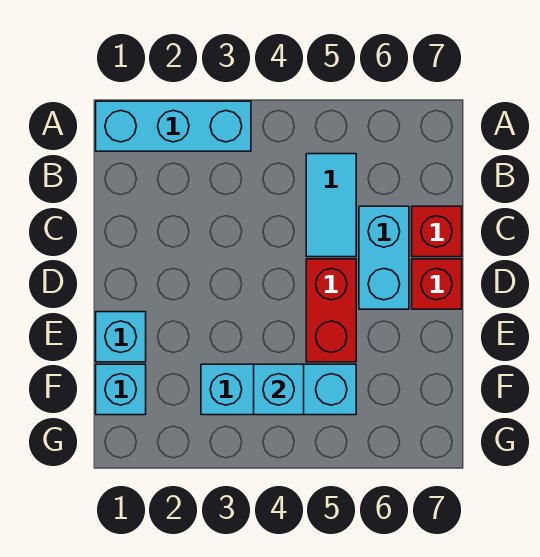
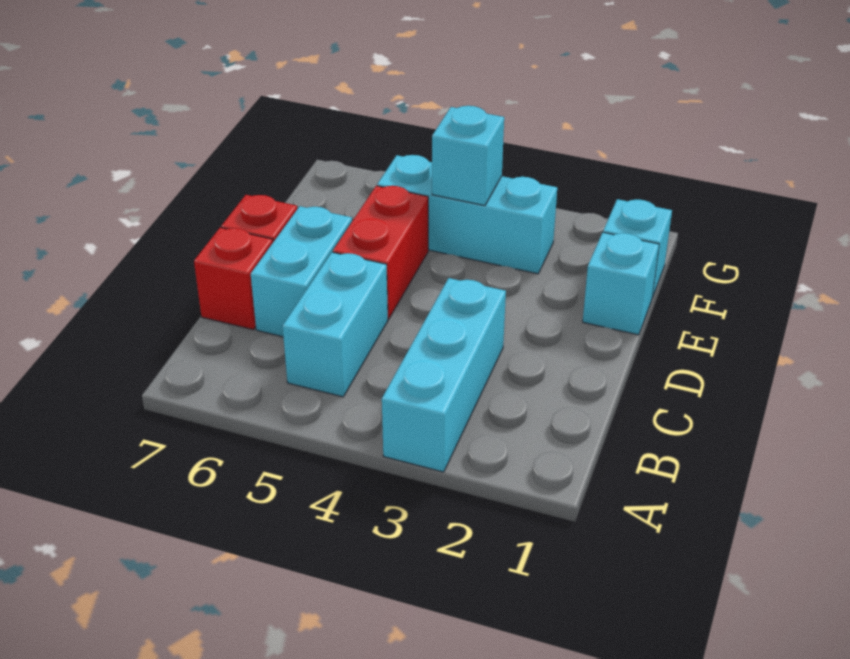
cyan brick A1:A3 level 1 -> cyan brick A3:C3 level 1
cyan tile B5:C5 level 1 -> cyan brick B5:C5 level 1

